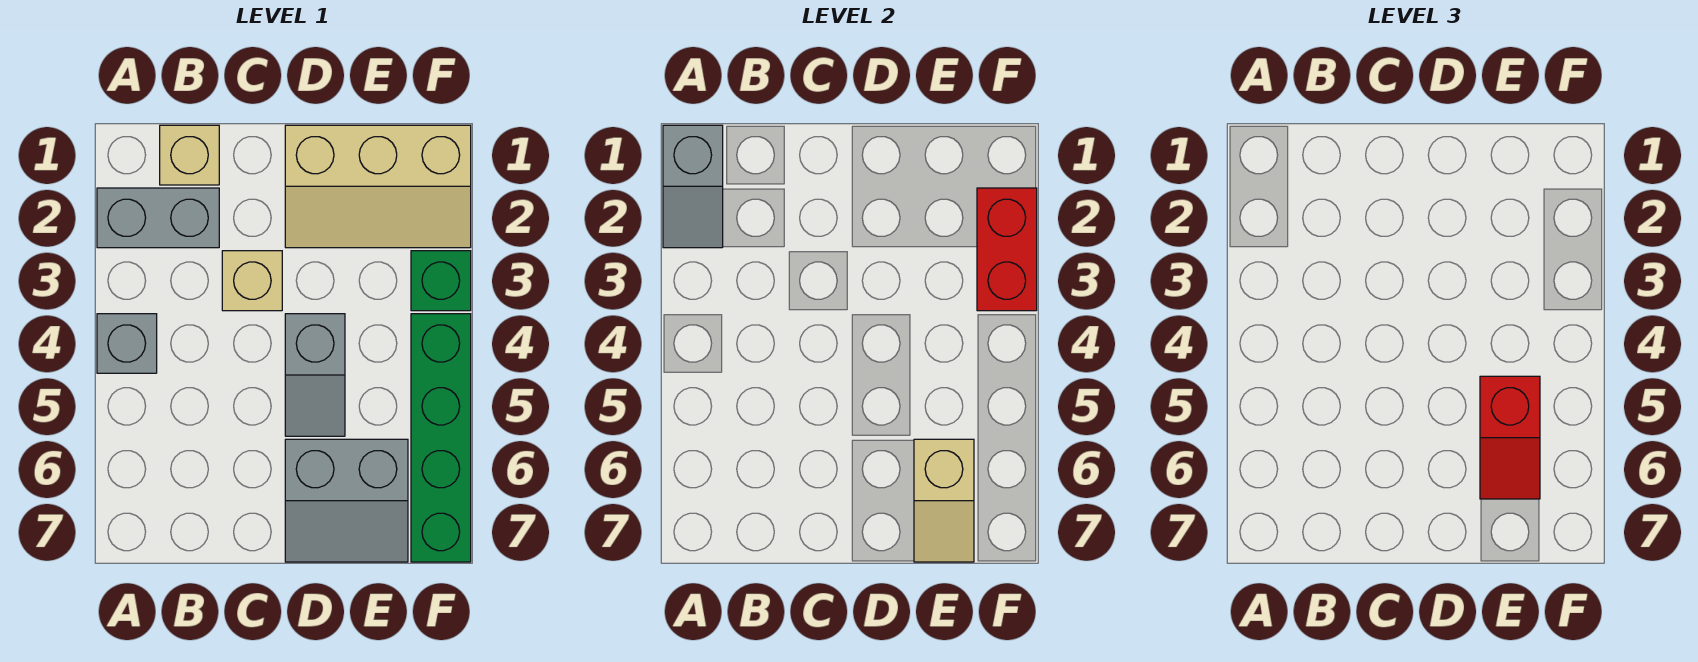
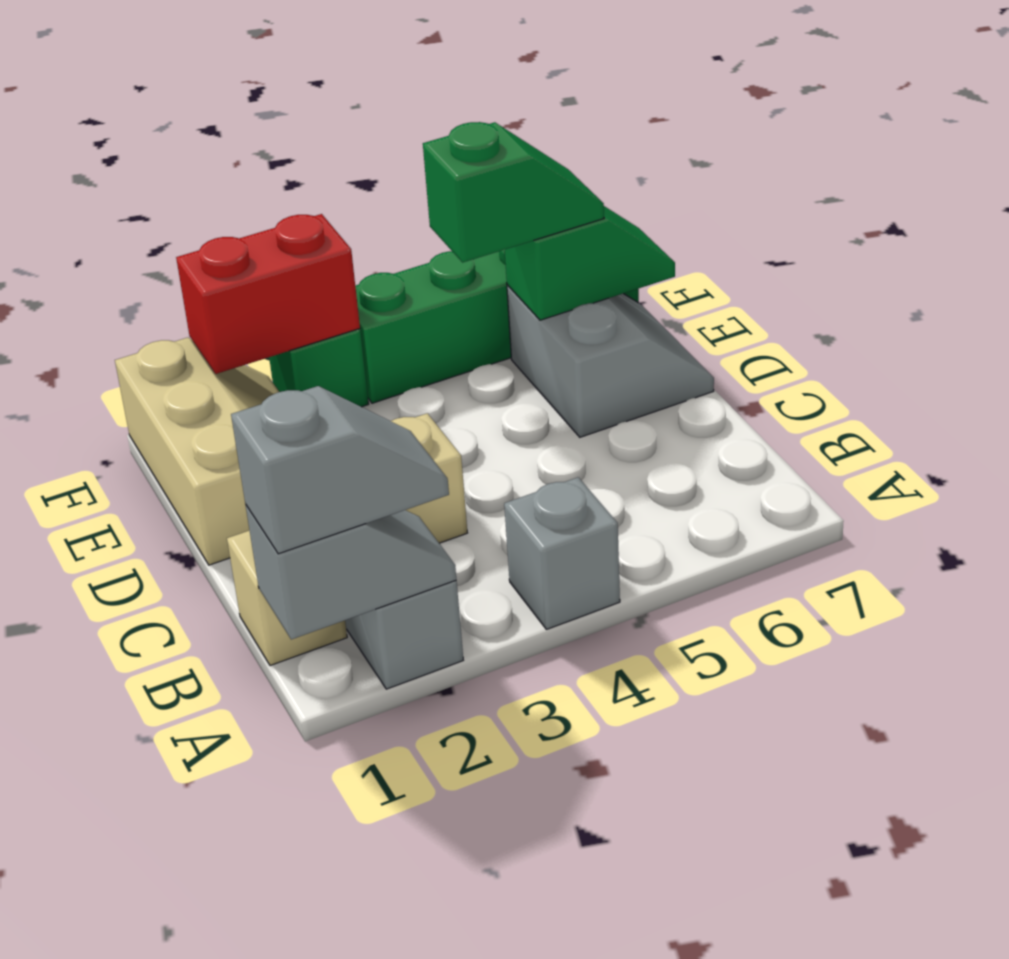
grey slope D4:D5 level 1 top 4 -> grey slope A1:A2 level 3 top 1
red slope E5:E6 level 3 top 5 -> green slope E5:E6 level 3 top 5
tan slope E6:E7 level 2 top 6 -> green slope E6:E7 level 2 top 6

